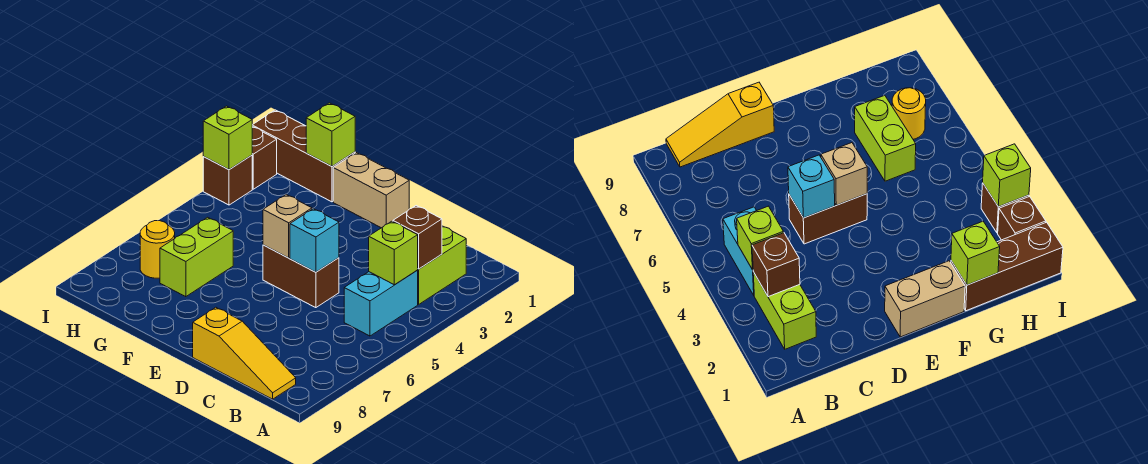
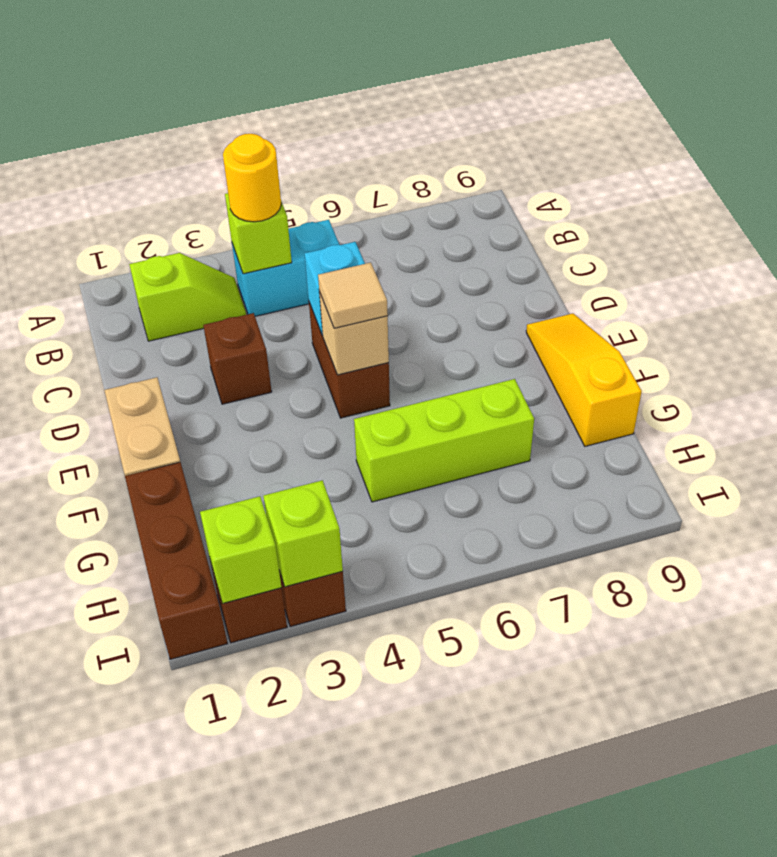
lime brick B2:B3 level 1 -> lime slope B2:B3 level 1 top 2
brown brick B3 level 2 -> brown brick D3 level 1
yellow slope B9:D9 level 1 top D -> yellow slope E9:G9 level 1 top G
none -> tan tile E5 level 3
lime brick G1 level 2 -> lime brick I2 level 2
lime brick G6:G7 level 1 -> lime brick G5:G7 level 1
yellow round brick H7 level 1 -> yellow round brick B4 level 3

